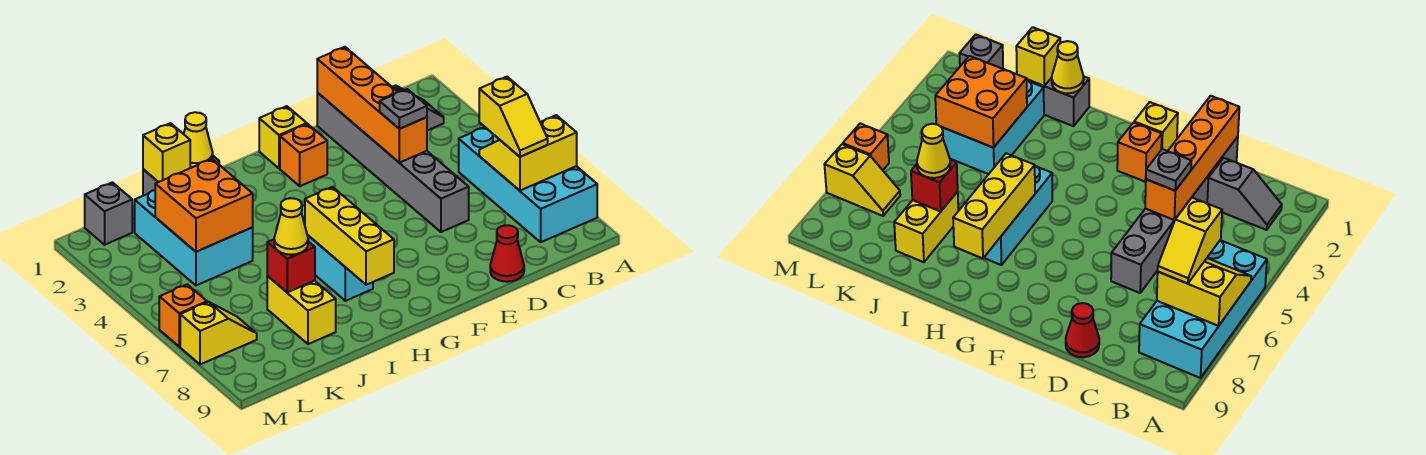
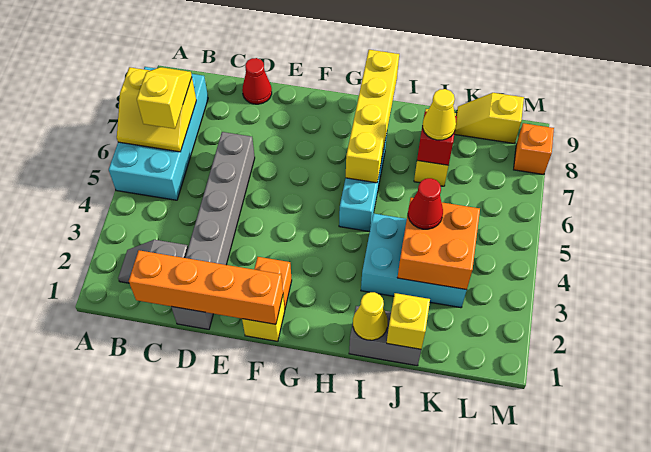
orange brick D1:D4 level 2 -> orange brick C1:F1 level 2
grey plate D4 level 3 -> none
yellow brick H6:H8 level 2 -> yellow brick H6:H9 level 2
cyan brick J2:K4 level 1 -> cyan brick I3:K4 level 1
none -> red cone J4 level 3
grey brick L1 level 1 -> none
yellow slope L7:M7 level 1 top M -> yellow slope K9:L9 level 1 top L
orange brick M6 level 1 -> orange brick M8 level 1

